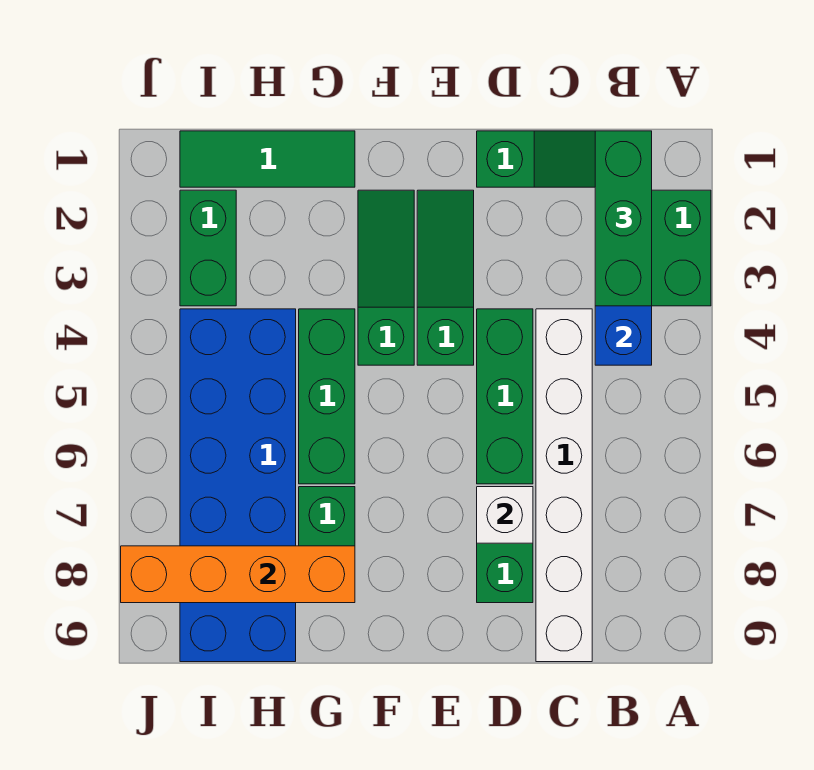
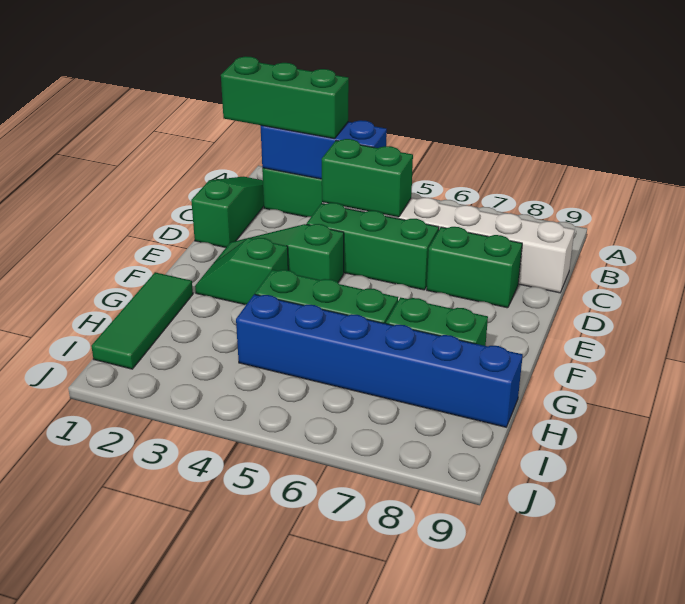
white brick D7 level 2 -> none
green slope F2:F4 level 1 top 4 -> green slope F2:F3 level 1 top 3
orange brick G8:J8 level 2 -> none
blue brick H4:I9 level 1 -> blue brick H4:H9 level 1
green brick I2:I3 level 1 -> green brick C4:C5 level 2

